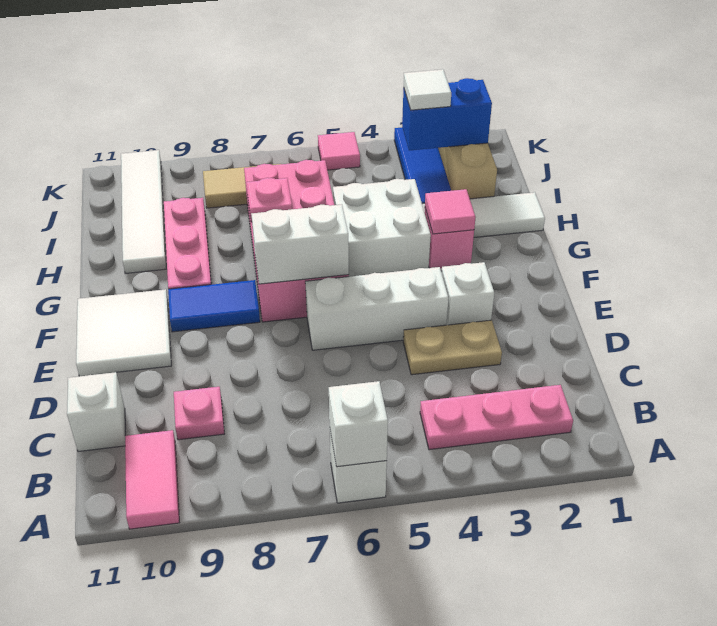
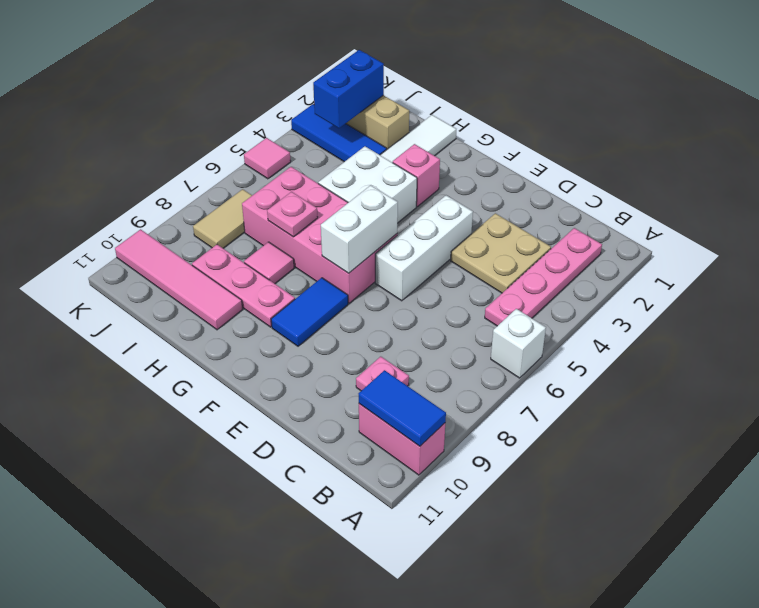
white brick A6 level 2 -> none
pink tile A10:B10 level 1 -> pink brick A10:B10 level 1
none -> blue tile A10:B10 level 2
pink plate B2:B4 level 1 -> pink plate B2:B5 level 1
white brick C11 level 1 -> none
tan plate D3:D4 level 1 -> tan plate C3:D4 level 1
white brick E3 level 1 -> none
white tile E10:F11 level 1 -> none
pink tile G3 level 2 -> pink tile H8 level 1
white tile H10:K10 level 1 -> pink tile H10:K10 level 1
white tile J3 level 3 -> none

